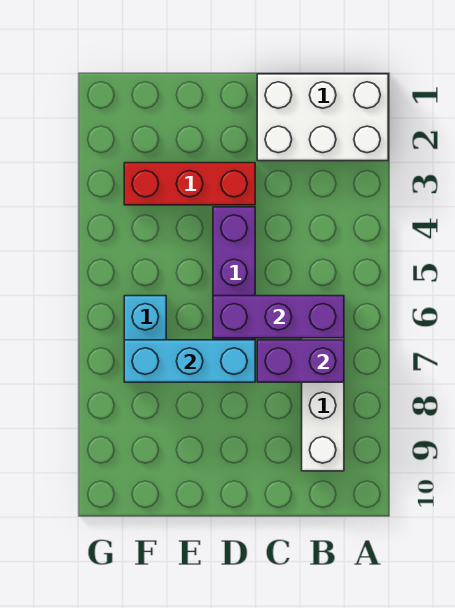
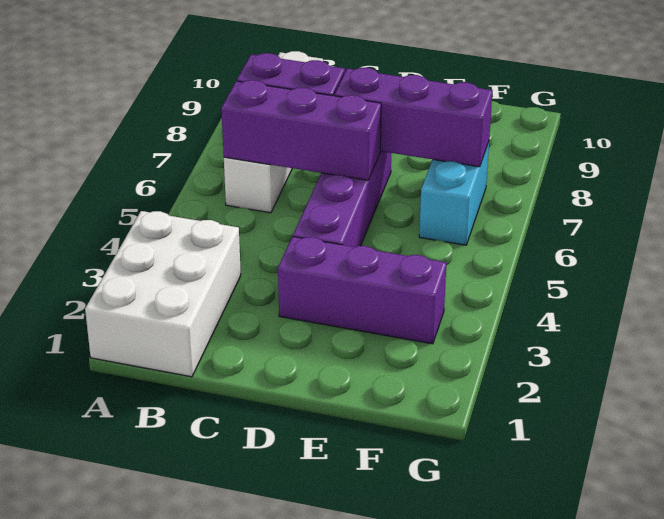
white brick A1:C2 level 1 -> white brick A1:B3 level 1
red brick D3:F3 level 1 -> purple brick D3:F3 level 1
cyan brick D7:F7 level 2 -> purple brick D7:F7 level 2

